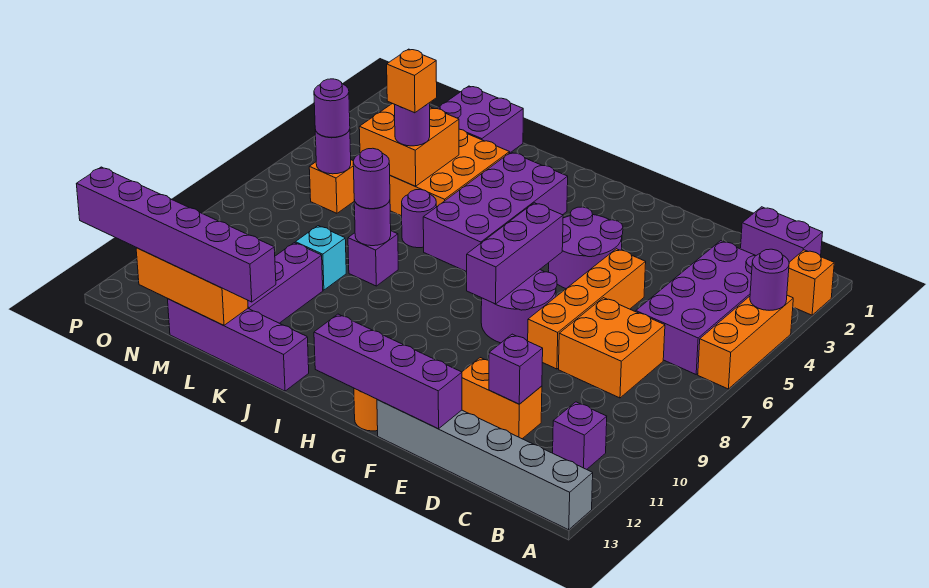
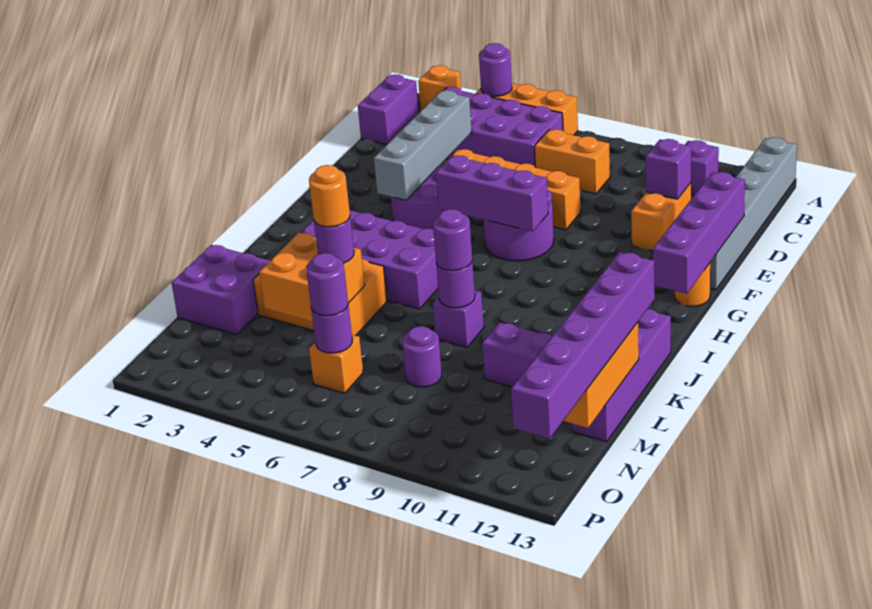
orange brick C7:D8 level 1 -> orange brick C7:C8 level 1
none -> grey brick D4:G4 level 2
purple round brick K6 level 1 -> purple round brick M8 level 1
orange brick L5 level 4 -> orange round brick L5 level 4
cyan brick L9 level 1 -> none

